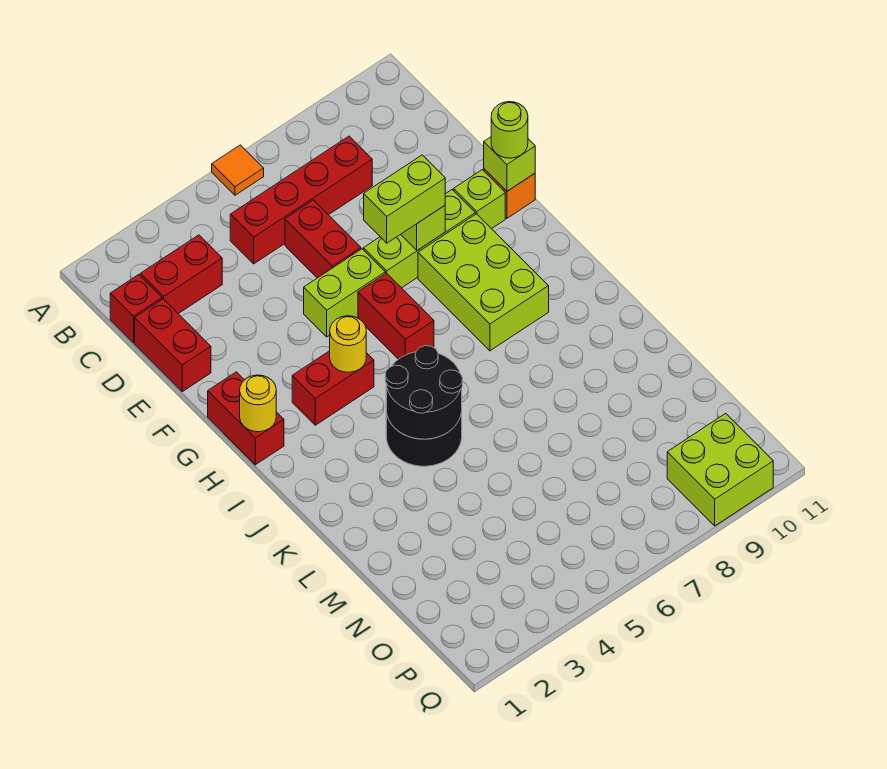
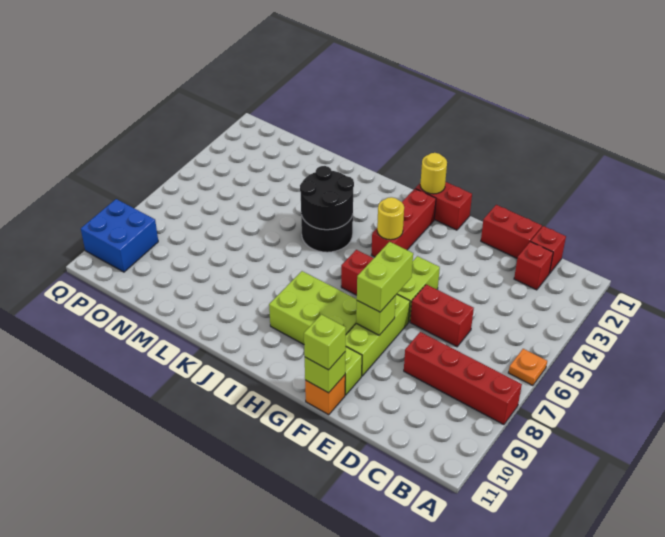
orange tile A6 level 1 -> orange plate A6 level 1
red brick C2:C3 level 1 -> red brick C2 level 1
red brick C5:C8 level 1 -> red brick A8:D8 level 1
lime round brick F11 level 3 -> lime brick F11 level 3
red brick H3:H4 level 1 -> red brick H2:H4 level 1
lime brick P9:Q10 level 1 -> blue brick P9:Q10 level 1

